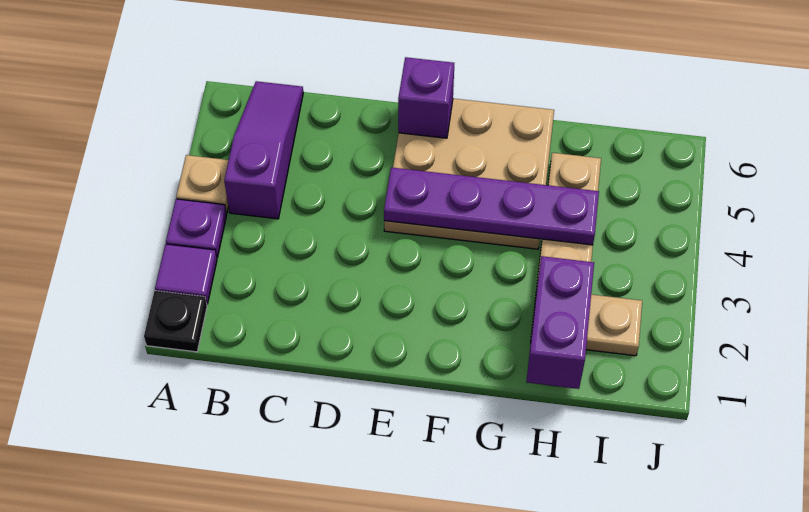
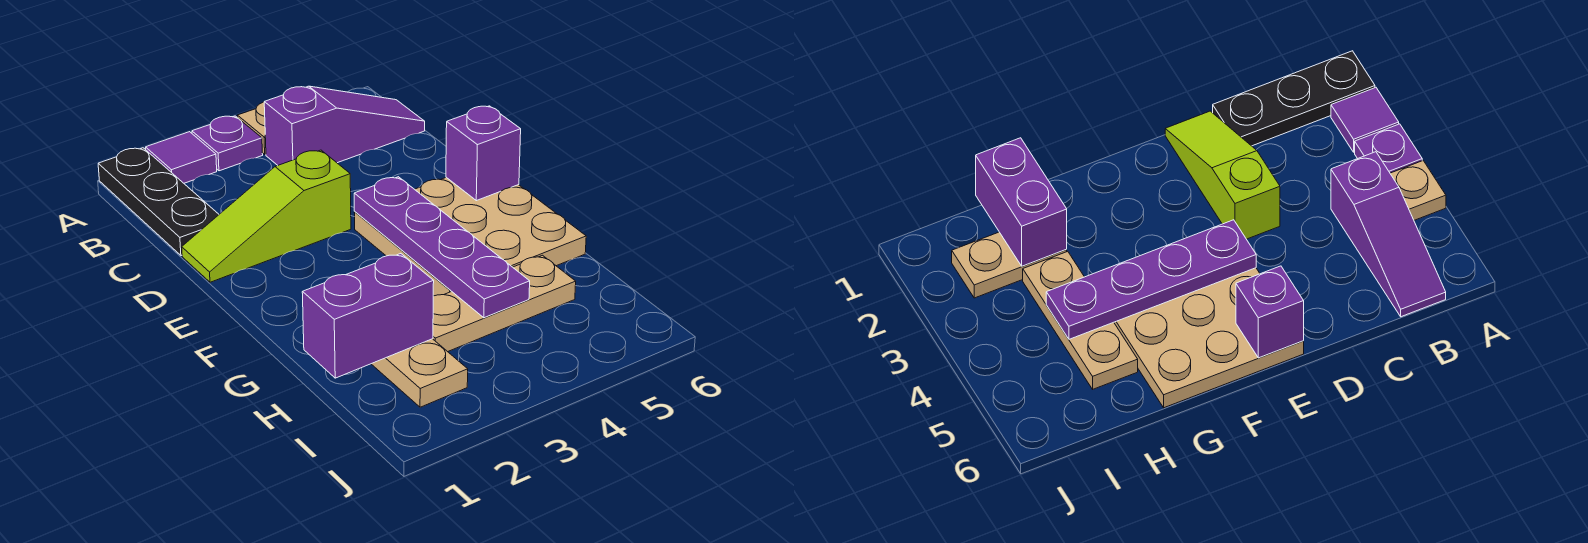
black plate A1 level 1 -> black plate A1:C1 level 1
none -> lime slope D1:D3 level 1 top 3

